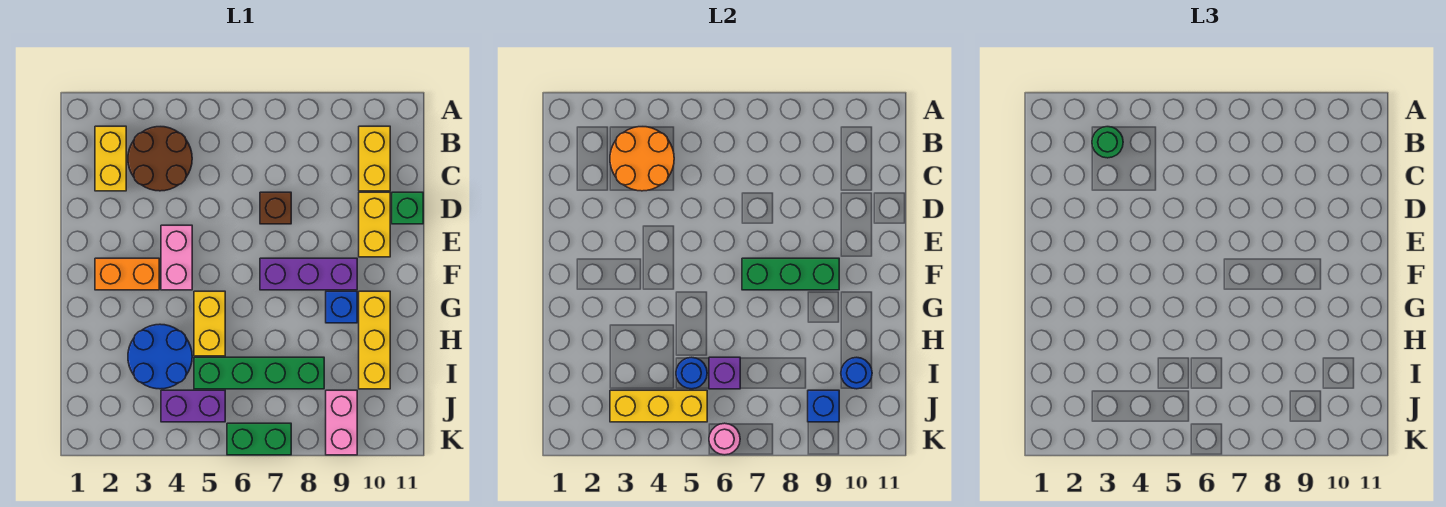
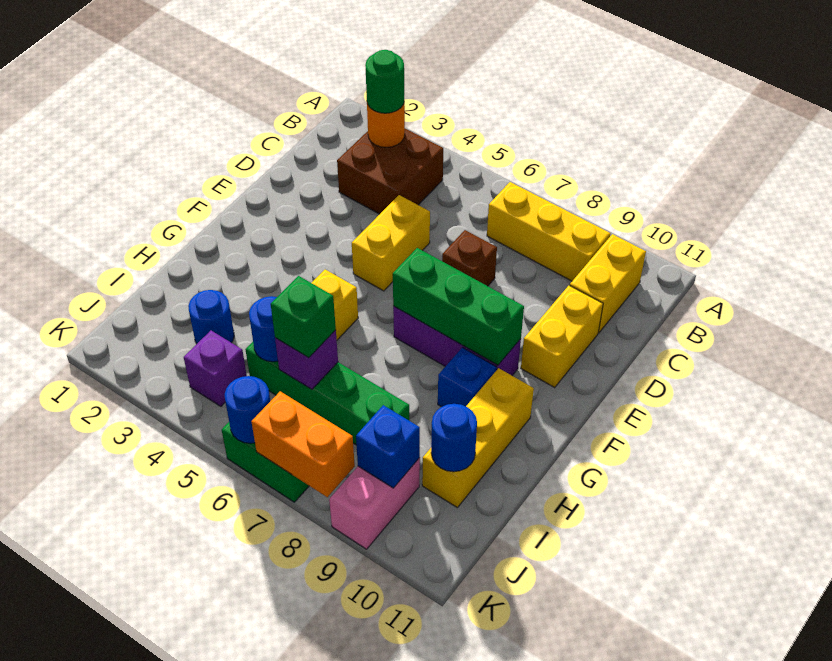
yellow brick B2:C2 level 1 -> yellow brick D5:E5 level 1
brown round brick B3:C4 level 1 -> brown brick B3:C4 level 1
orange round brick B3:C4 level 2 -> orange round brick B3 level 2
green brick D11 level 1 -> green brick I6 level 3
pink brick E4:F4 level 1 -> none
orange brick F2:F3 level 1 -> orange brick K7:K8 level 2
blue round brick H3:I4 level 1 -> blue round brick I3 level 1
yellow brick J3:J5 level 2 -> yellow brick B7:B9 level 1
purple brick J4:J5 level 1 -> purple brick J4 level 1
pink round brick K6 level 2 -> blue round brick K6 level 2

